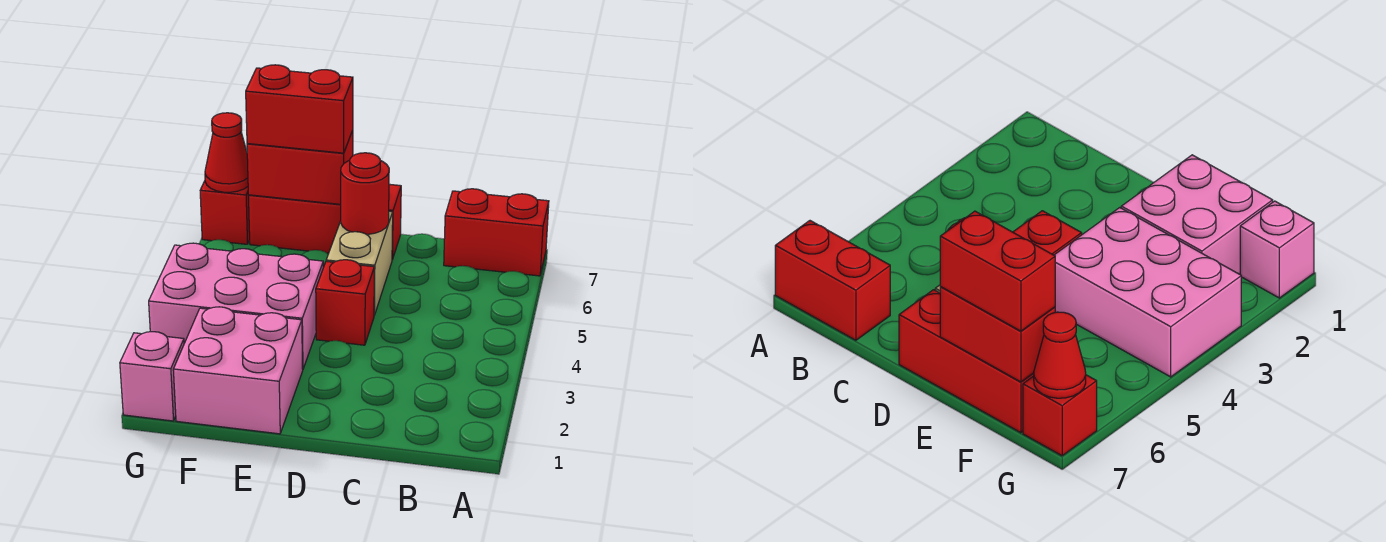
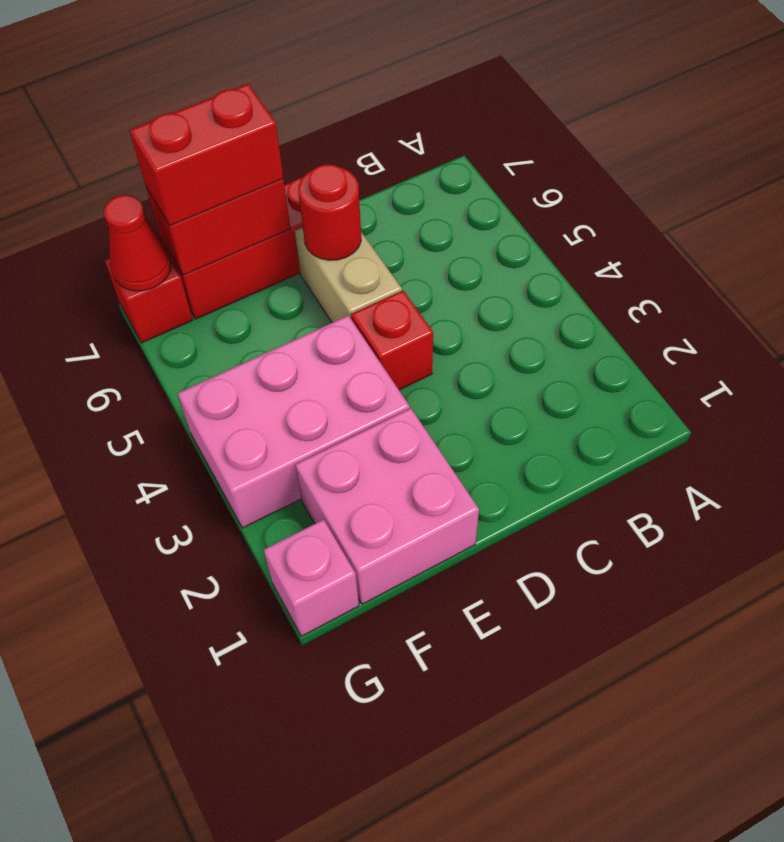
red brick A7:B7 level 1 -> none

